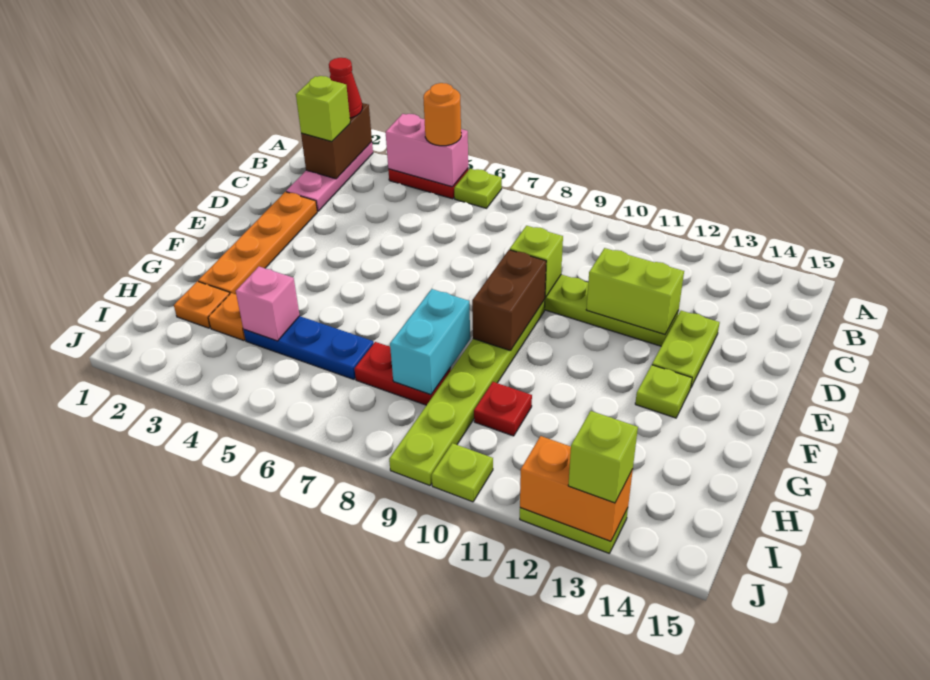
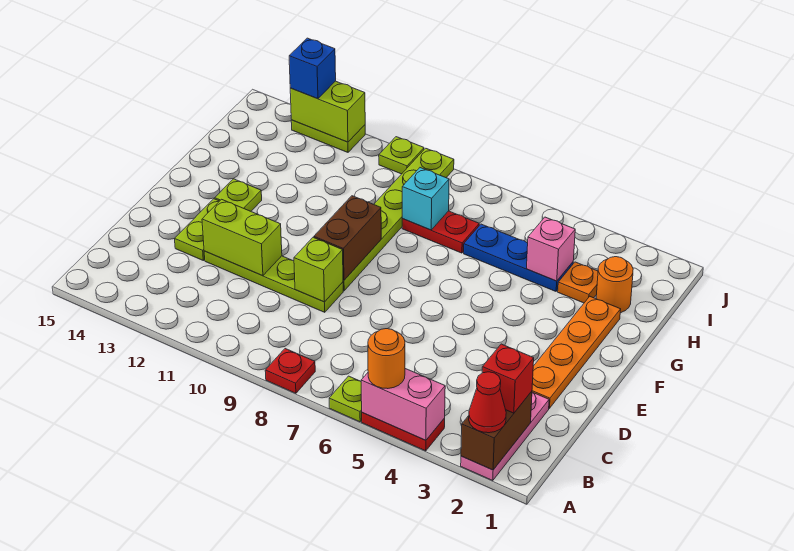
lime brick B2 level 3 -> red brick B2 level 3
cyan brick G8:H8 level 2 -> cyan brick H8 level 2
orange plate H2 level 1 -> orange round brick H2 level 1
red plate H10 level 1 -> red plate A8 level 1
orange brick J12:J13 level 2 -> lime brick J12:J13 level 2
lime brick J13 level 3 -> blue brick J13 level 3

